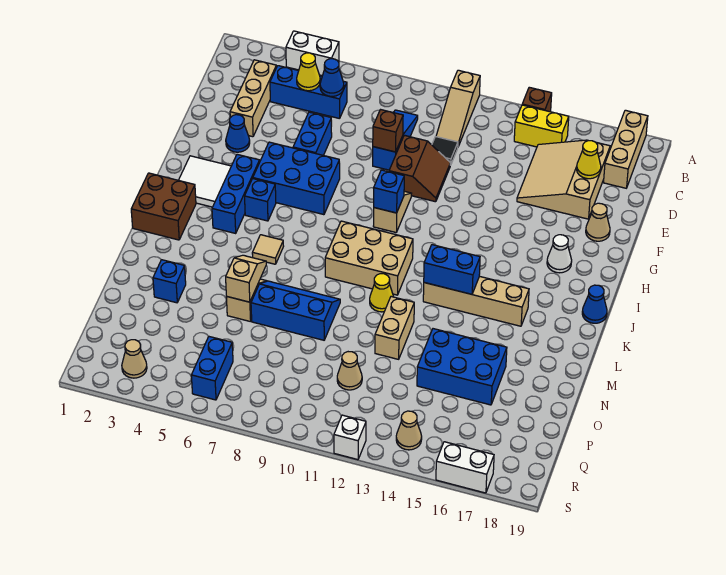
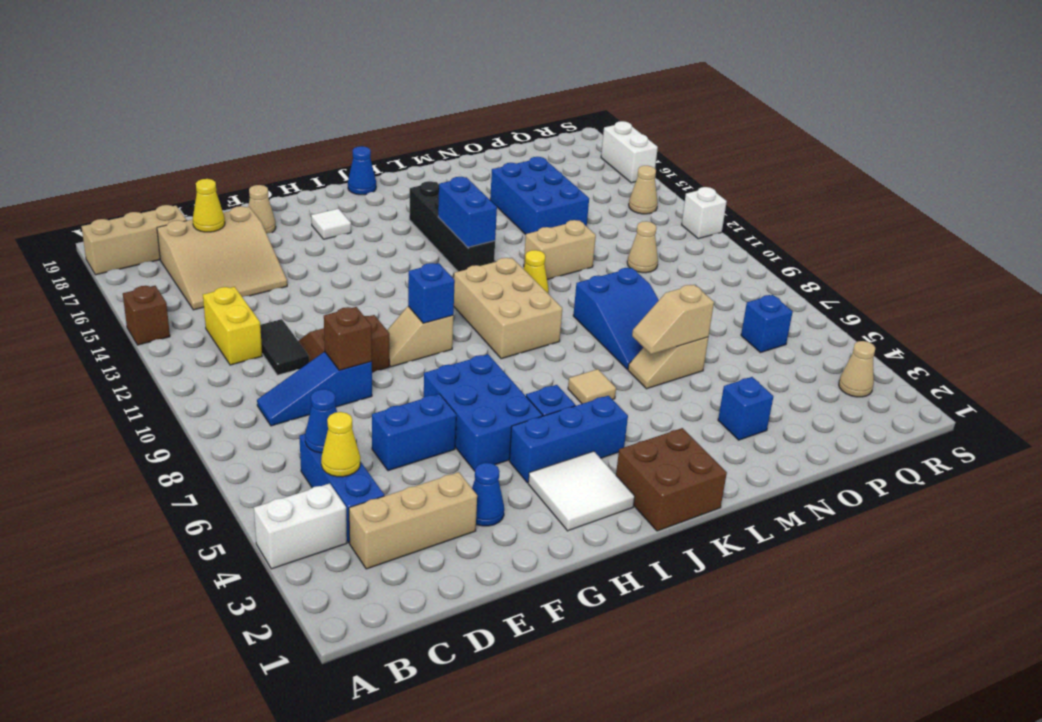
white brick A4:A5 level 1 -> white brick A4:B4 level 1
tan slope A11:C11 level 1 top A -> none
yellow brick B14:B15 level 1 -> yellow brick C12:C13 level 1
black tile D11 level 1 -> black tile D11:D12 level 1
white cone H17 level 1 -> white tile H17 level 1
tan brick K13:K16 level 1 -> black brick K13:K16 level 1
blue slope M7:N9 level 1 top N -> blue slope M7:N9 level 1 top 9
blue brick Q6:R6 level 1 -> blue brick Q6 level 1

